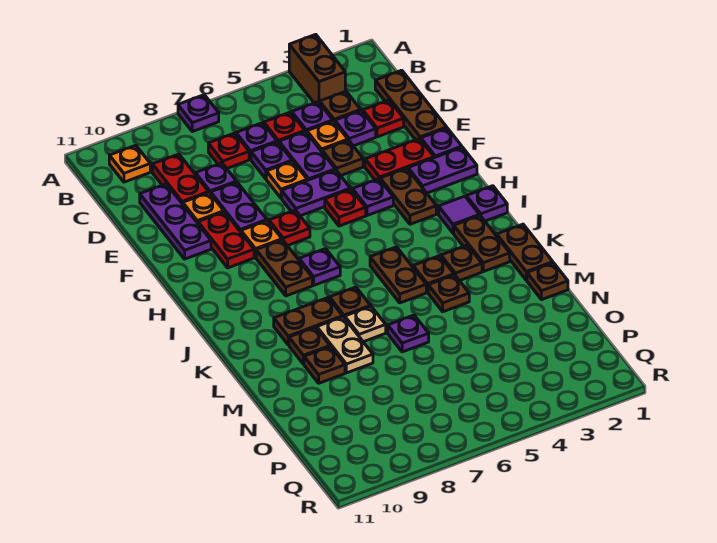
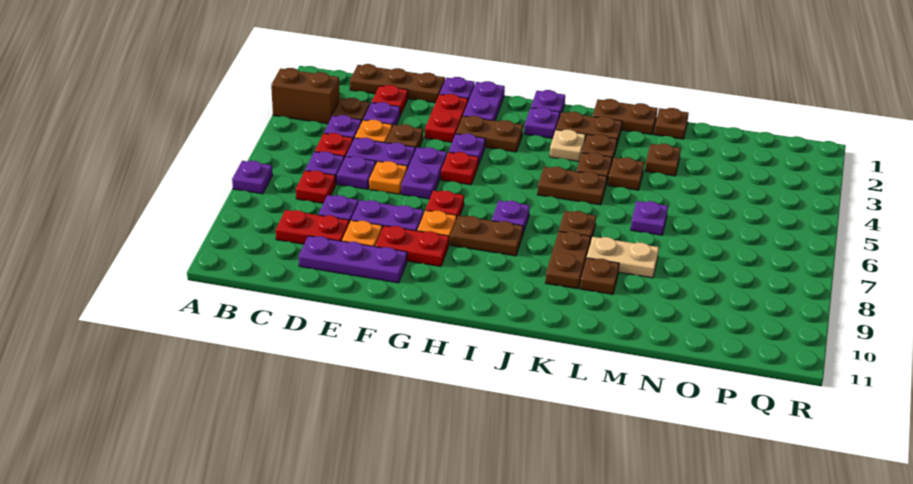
orange plate B10 level 1 -> none
purple tile I2 level 1 -> purple plate I2 level 1
tan plate L7 level 1 -> tan plate J3 level 1
brown plate M9 level 1 -> brown plate M3 level 1

